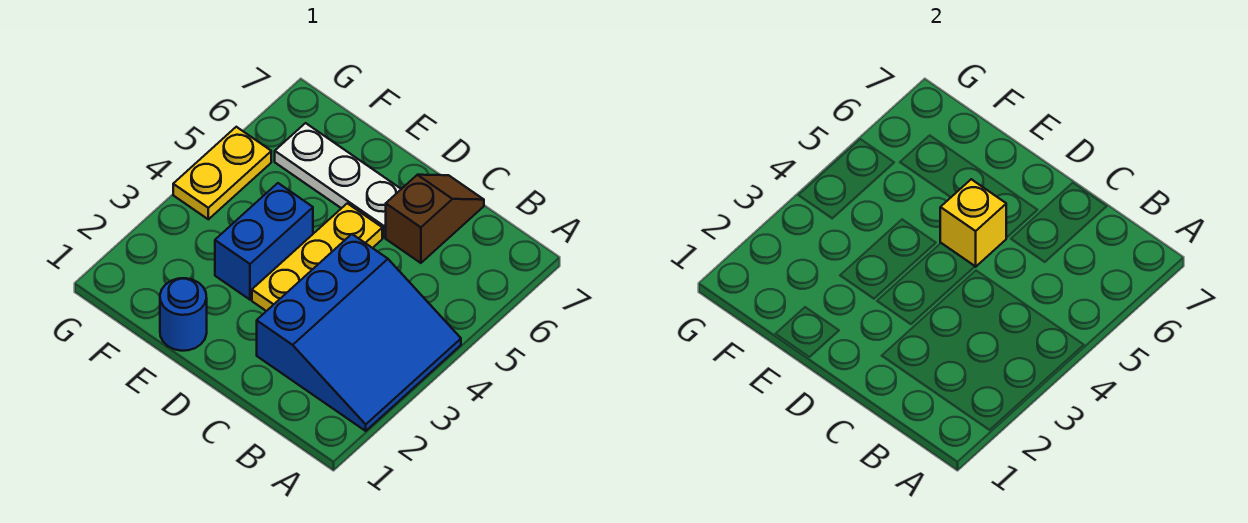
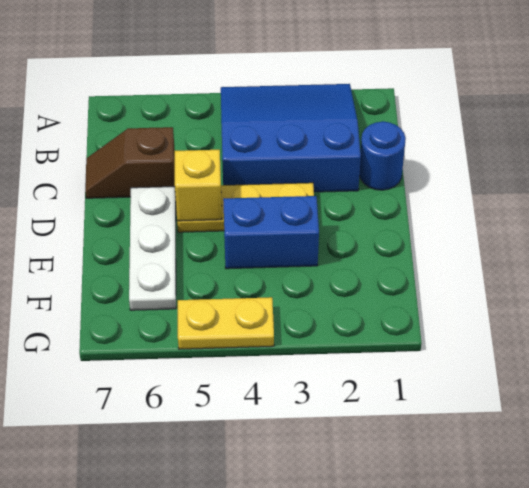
blue round brick E1 level 1 -> blue round brick C1 level 1

